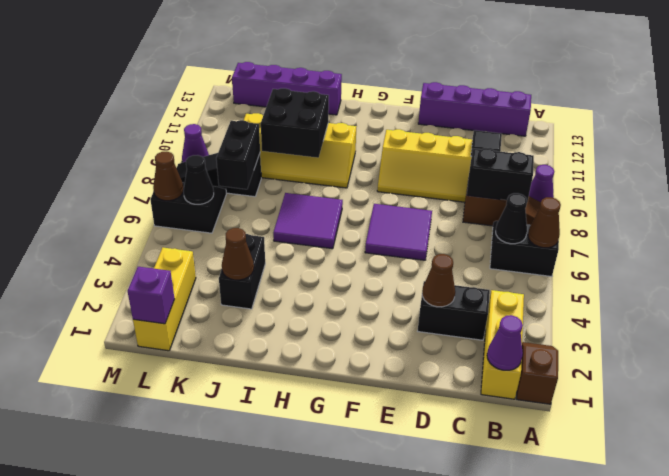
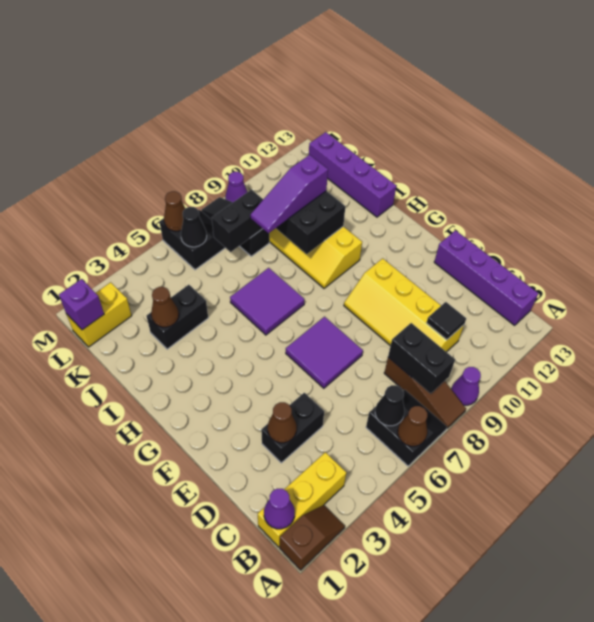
black brick C3:D3 level 1 -> black brick D3:D4 level 1
none -> purple slope J8:J10 level 3 top 10
yellow brick L1:L3 level 1 -> yellow brick L1:L2 level 1

